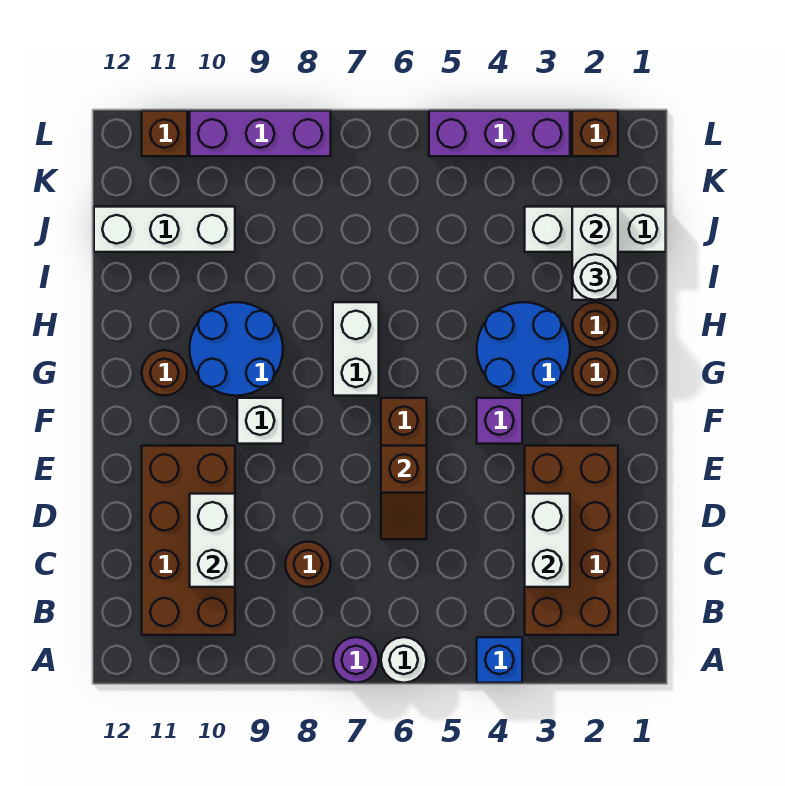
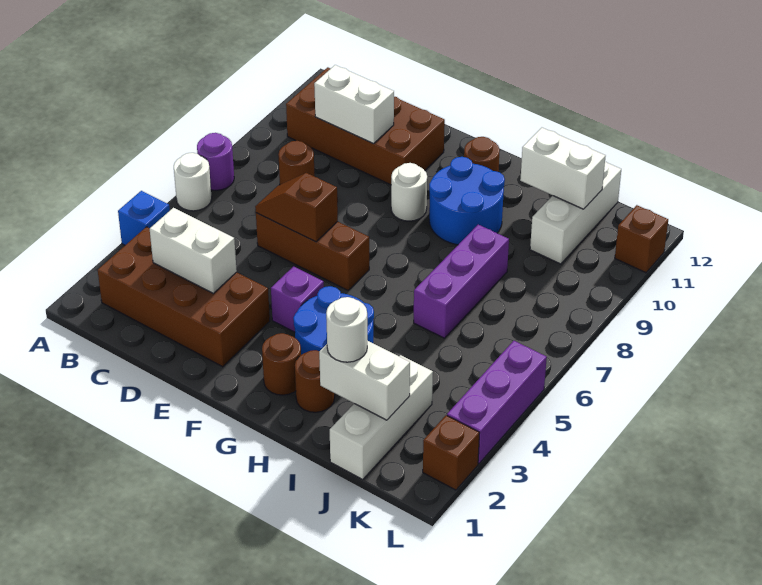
white brick F9 level 1 -> white round brick F9 level 1
white brick G7:H7 level 1 -> white brick I11:J11 level 2
purple brick L8:L10 level 1 -> purple brick I6:I8 level 1

